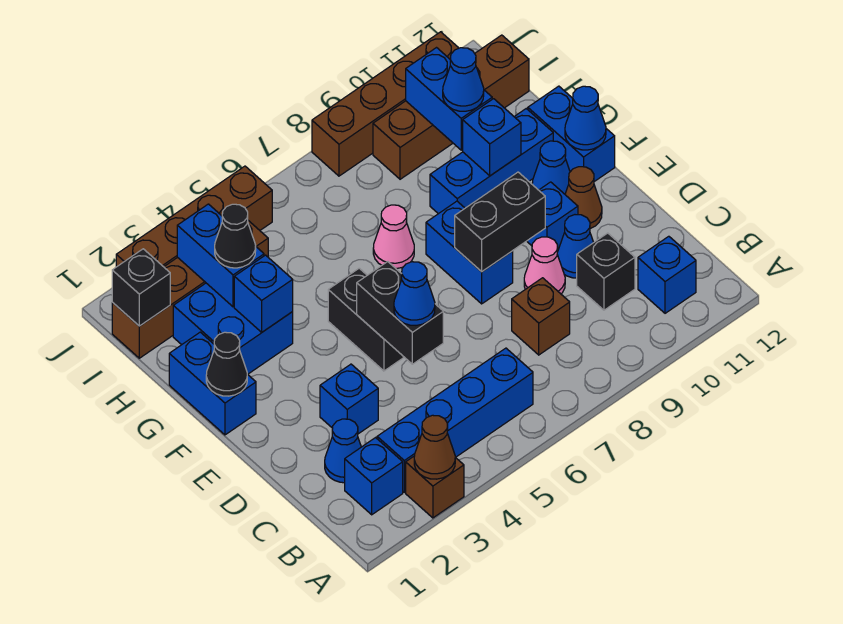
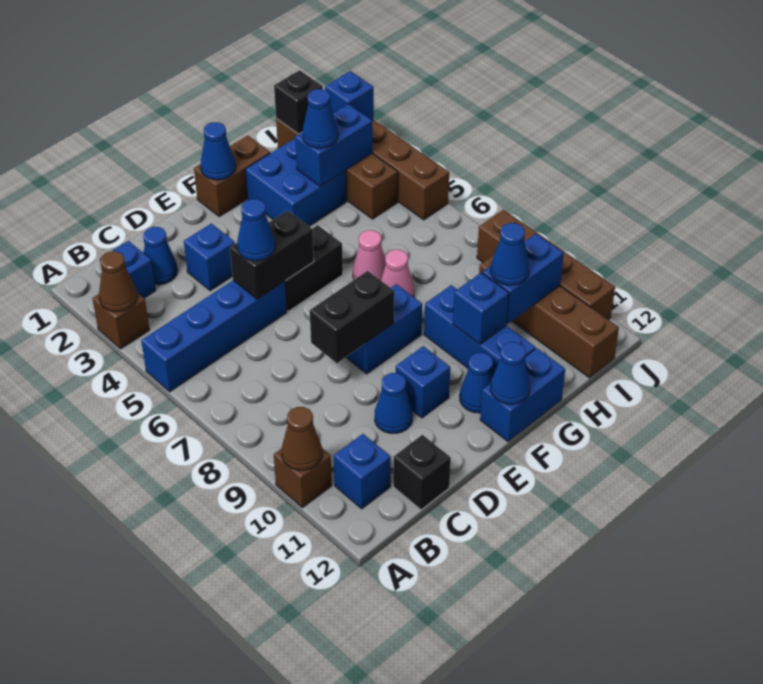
blue brick B3:B6 level 1 -> blue brick A5:D5 level 1
brown brick C8 level 1 -> brown brick A10 level 1
black brick C10 level 1 -> black brick C12 level 1
pink cone D9 level 1 -> pink cone G6 level 1
black brick E8:E9 level 2 -> black brick D8:E8 level 2
brown cone E11 level 1 -> brown cone A10 level 2
blue brick F1:G1 level 1 -> brown brick F1:G1 level 1
black cone F1 level 2 -> blue cone F1 level 2
blue brick G3 level 2 -> blue brick J2 level 2
black cone H3 level 3 -> blue cone H3 level 3

